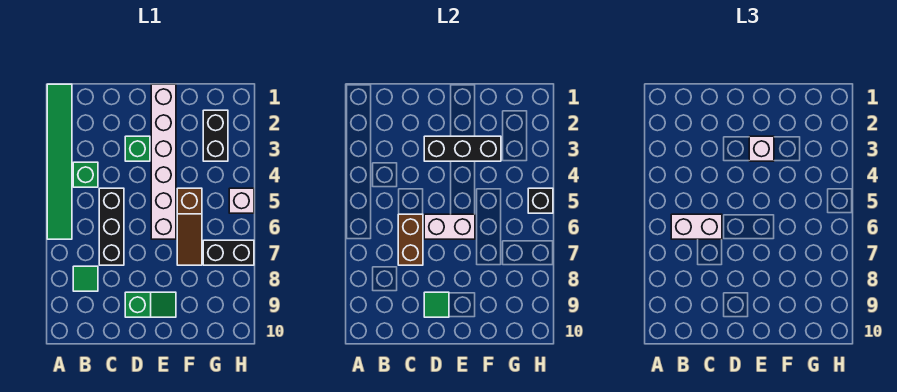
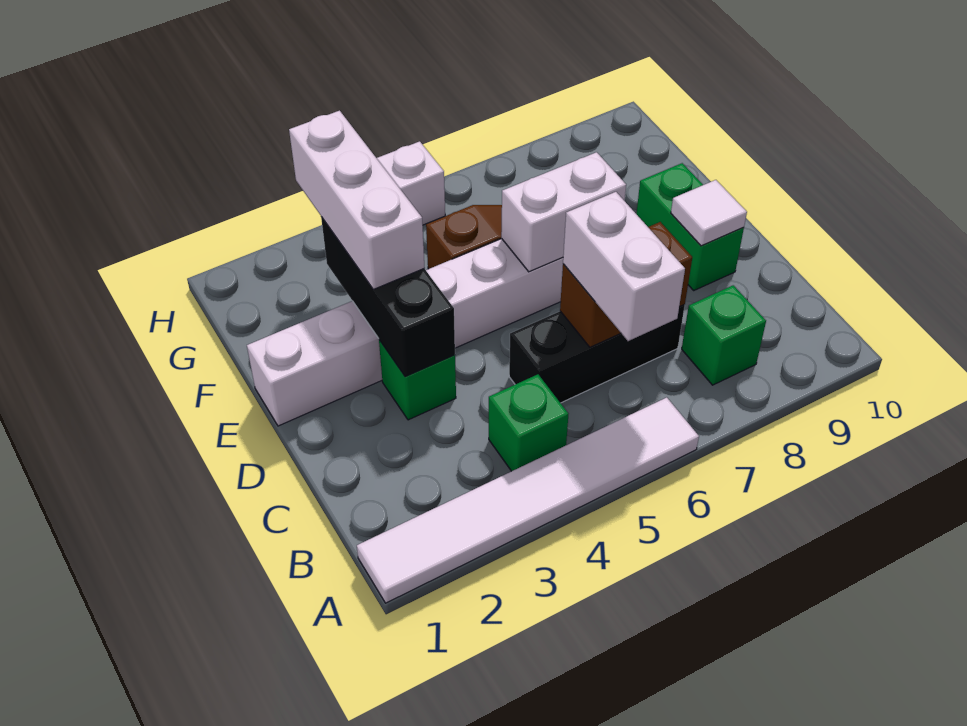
green tile A1:A6 level 1 -> white tile A1:A6 level 1
green tile B8 level 1 -> green brick B8 level 1
white brick D6:E6 level 2 -> white brick E6:E7 level 2
green slope D9:E9 level 1 top D -> green brick D9:E9 level 1
green tile D9 level 2 -> white tile D9 level 2
white brick E3 level 3 -> white brick E3:G3 level 3
black brick G2:G3 level 1 -> none
black brick G7:H7 level 1 -> none
black brick H5 level 2 -> none

